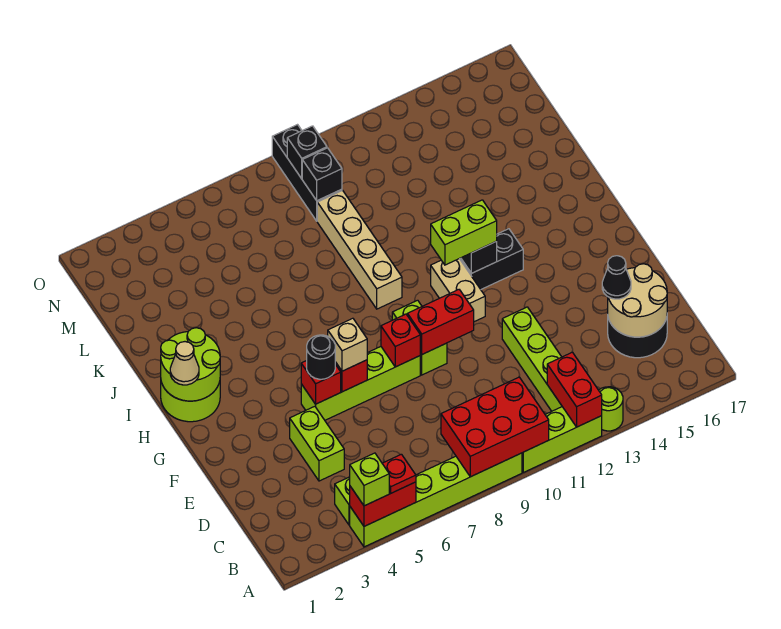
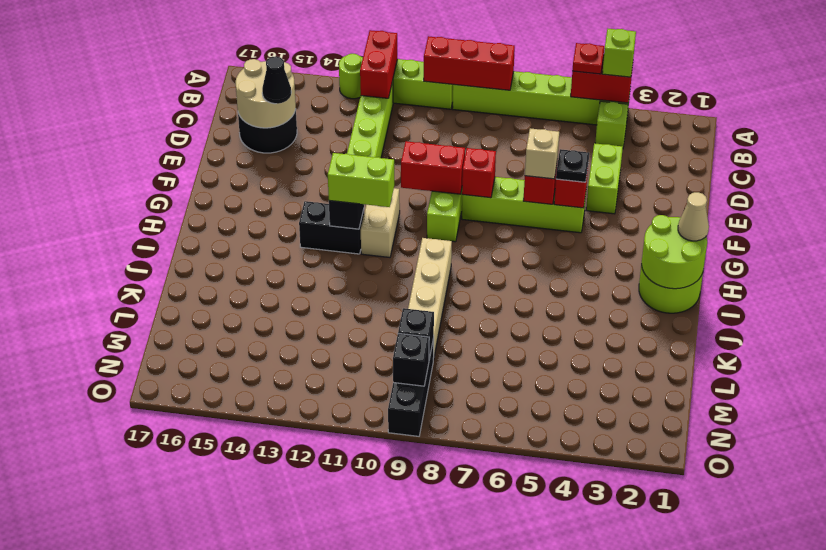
red brick A8:B10 level 2 -> red brick A8:A10 level 2
black round brick F5 level 3 -> black plate F5 level 3

